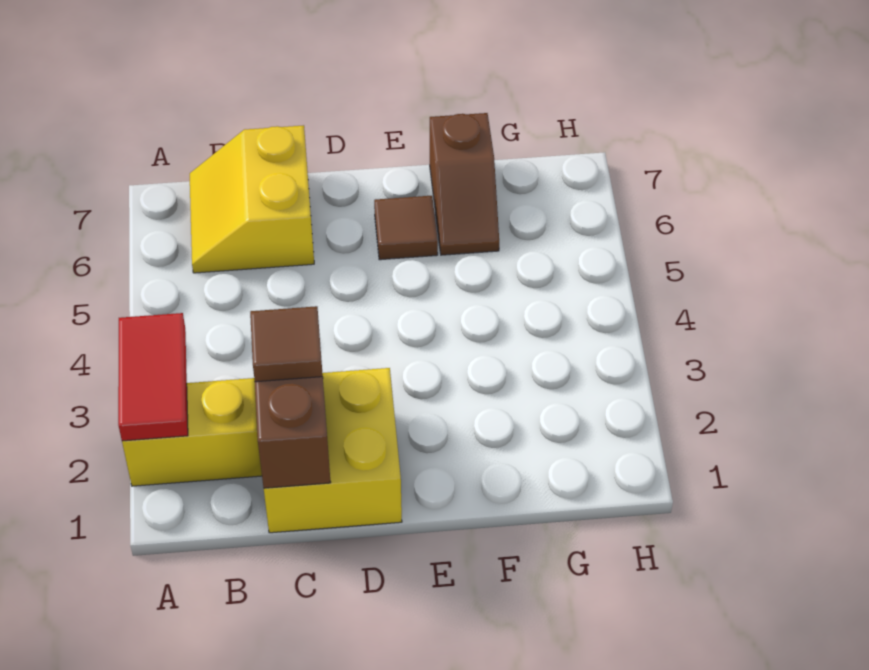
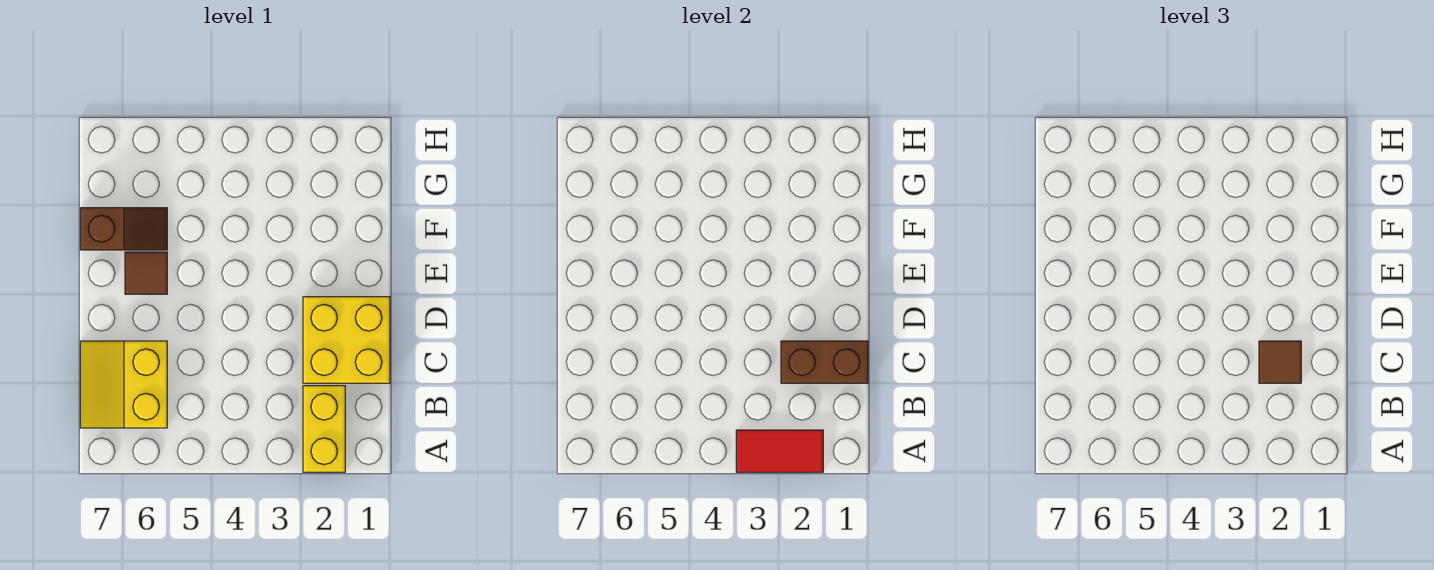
yellow slope B6:C7 level 1 top C -> yellow slope B6:C7 level 1 top 6

